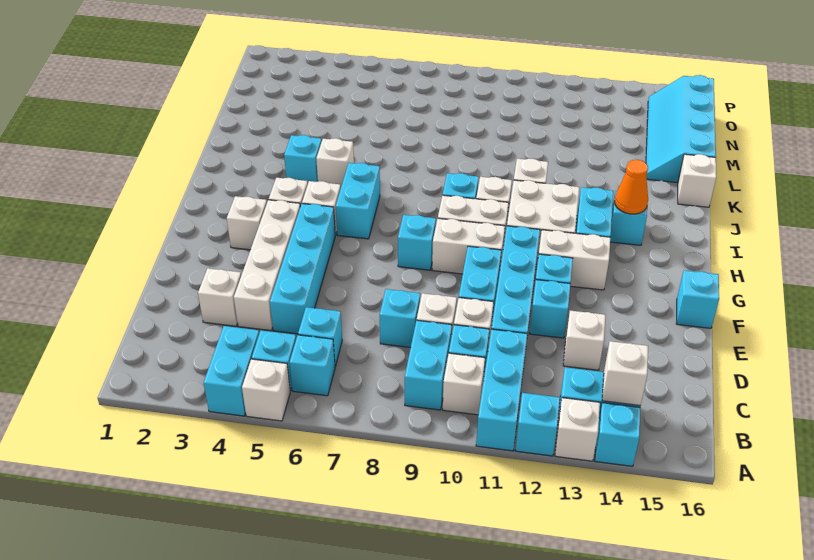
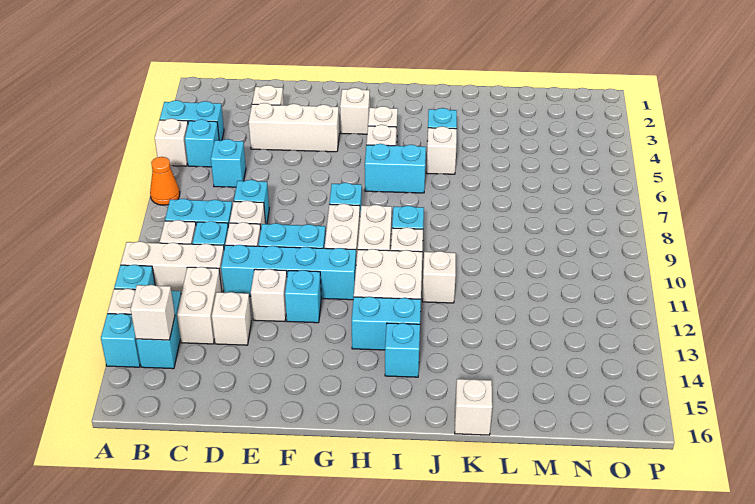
cyan brick A11:C11 level 1 -> white brick A11:C11 level 1
cyan brick B6 level 1 -> none
white brick D4:G4 level 1 -> white brick D4:F4 level 1
cyan brick D5:G5 level 1 -> none
cyan brick E12 level 1 -> white brick E12 level 1
cyan brick F16 level 1 -> none
white brick G12:G13 level 1 -> white brick C12:C13 level 1
orange cone I14 level 2 -> orange cone A7 level 1
cyan slope L15:O16 level 1 top 16 -> none

